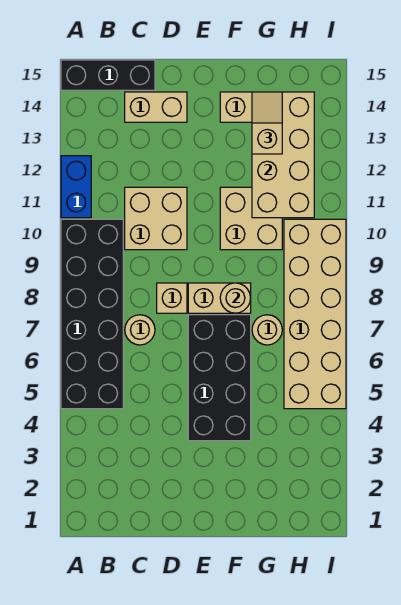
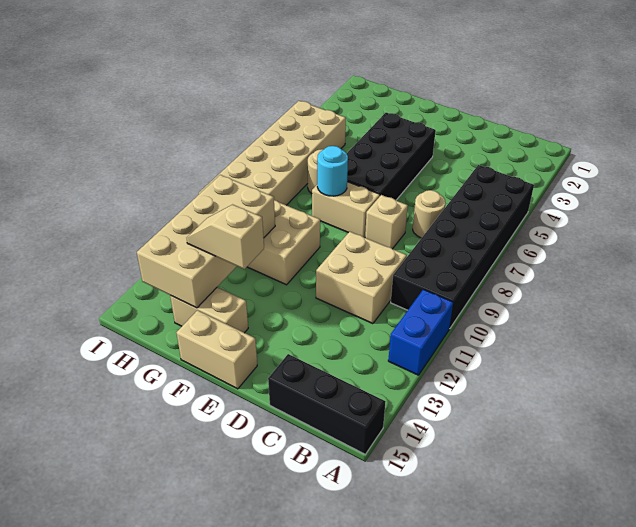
tan brick C14:D14 level 1 -> tan brick E15:F15 level 1
tan round brick F8 level 2 -> cyan round brick F8 level 2
tan slope G13:G14 level 3 top 13 -> tan slope F13:G13 level 3 top F

